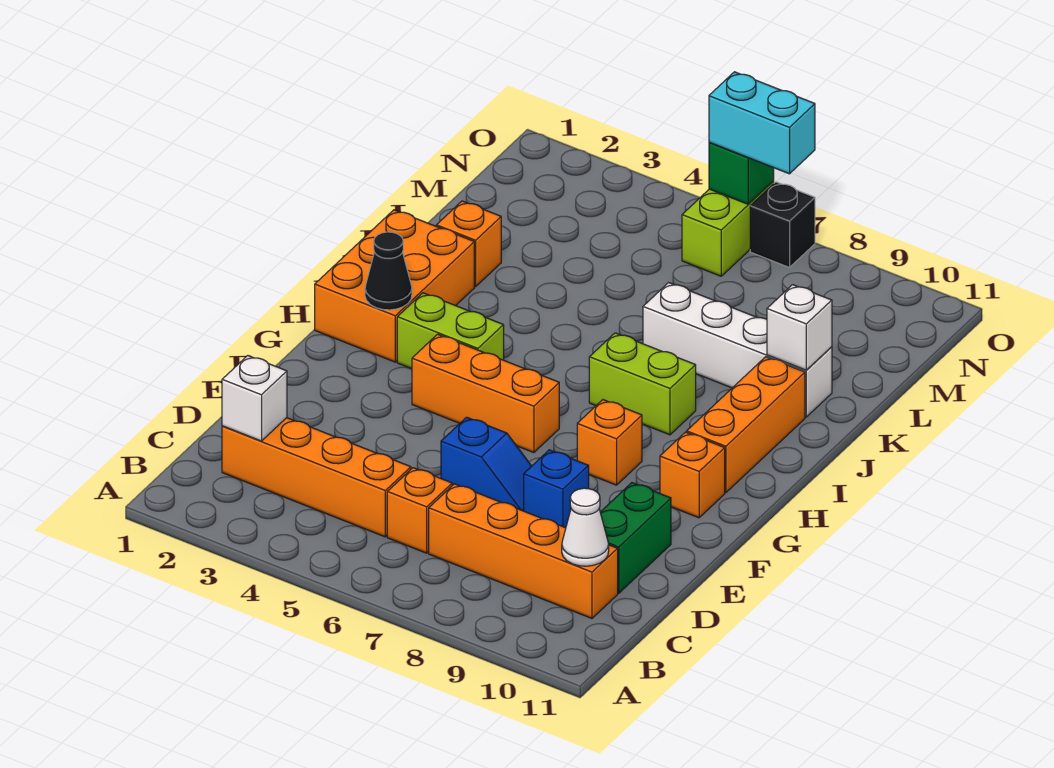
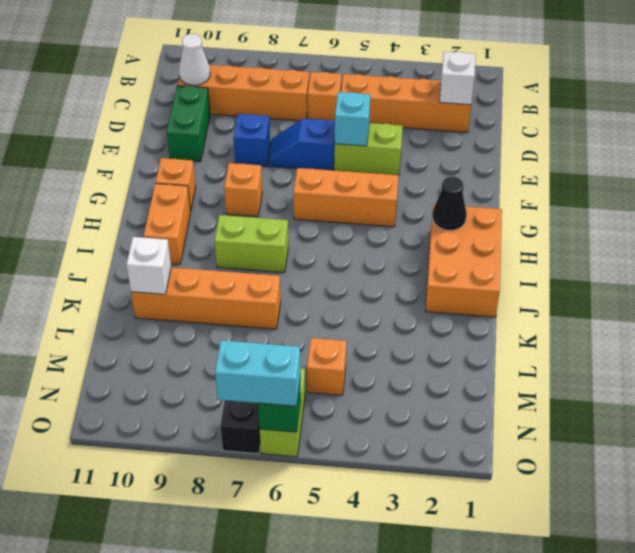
none -> cyan brick E5 level 2
lime brick H3:H4 level 1 -> lime brick E4:E5 level 1
orange brick H10:J10 level 1 -> orange brick H10:I10 level 1
orange brick K2 level 1 -> orange brick M5 level 1
white brick K7:K10 level 1 -> orange brick K7:K10 level 1

